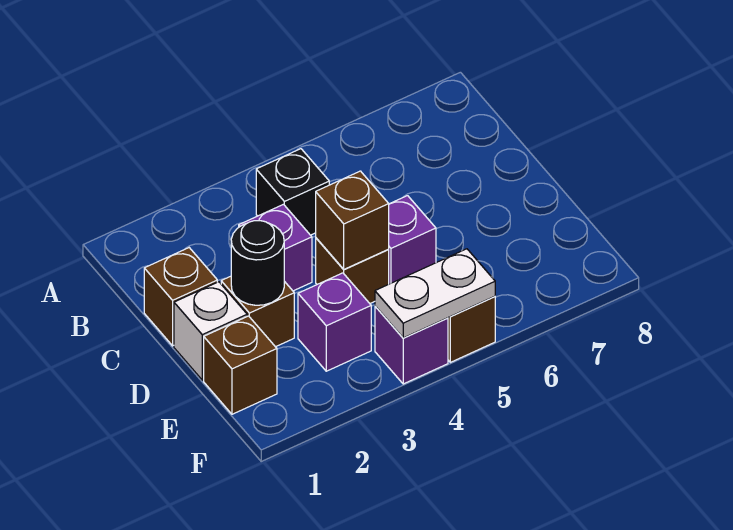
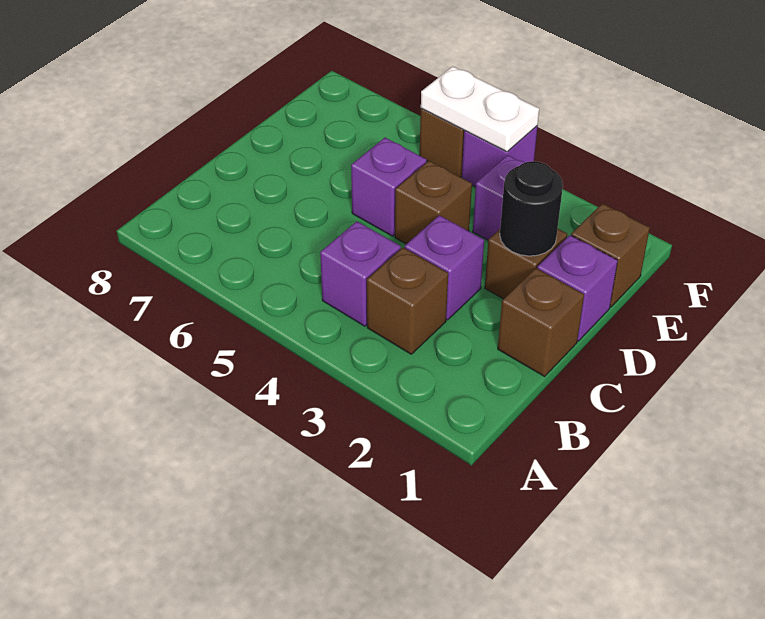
black brick B4 level 1 -> purple brick B4 level 1
white brick D1 level 1 -> purple brick D1 level 1
brown brick D4 level 2 -> brown brick B3 level 1

